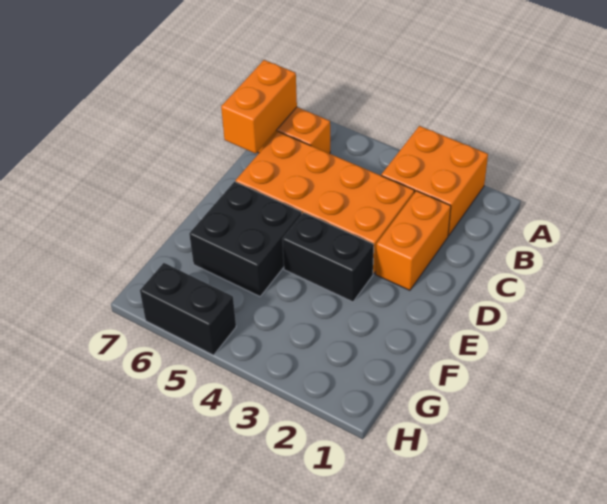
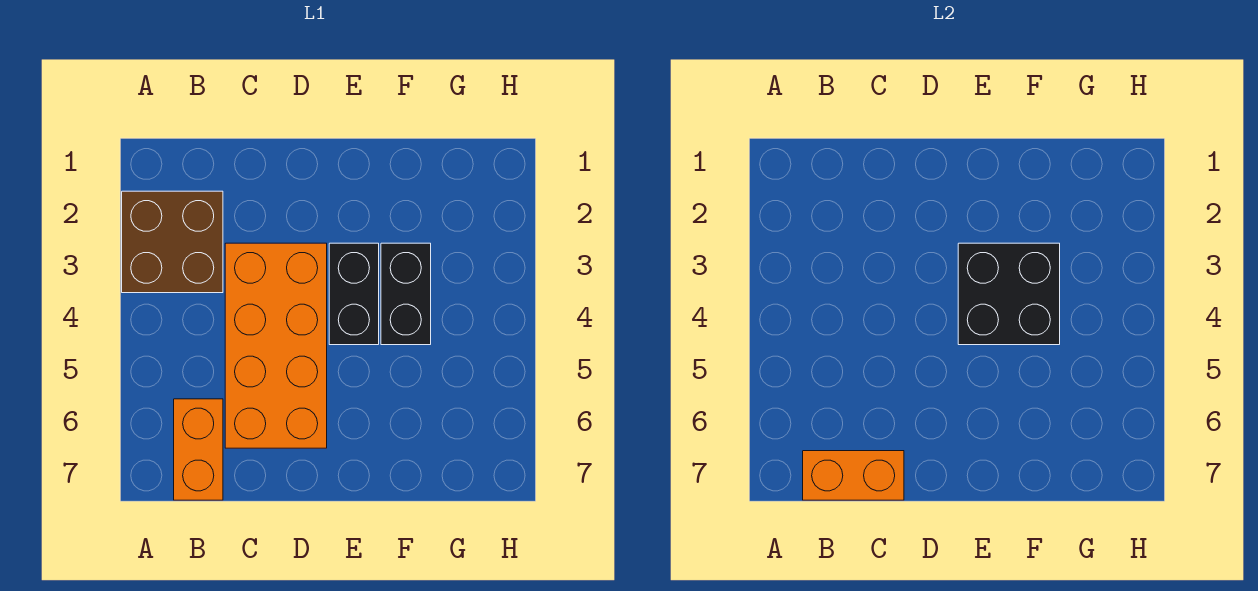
orange brick A2:B3 level 1 -> brown brick A2:B3 level 1
orange brick C2:D2 level 1 -> none
black brick E5:F6 level 1 -> black brick E3:F4 level 2
black brick H5:H6 level 1 -> black brick F3:F4 level 1

